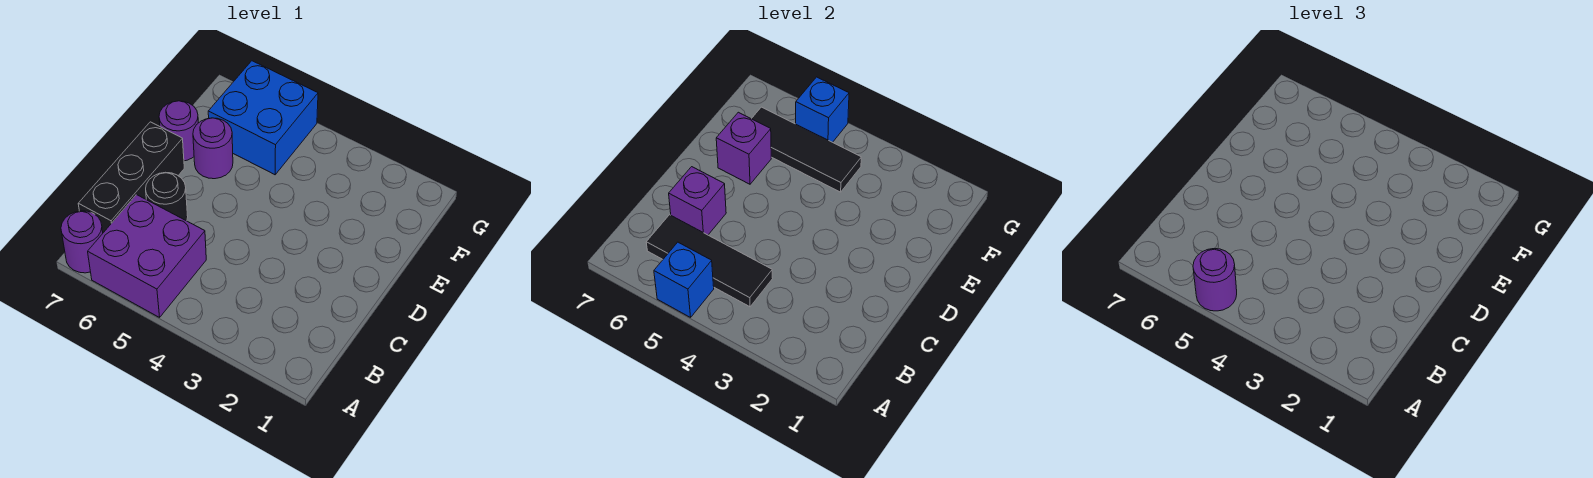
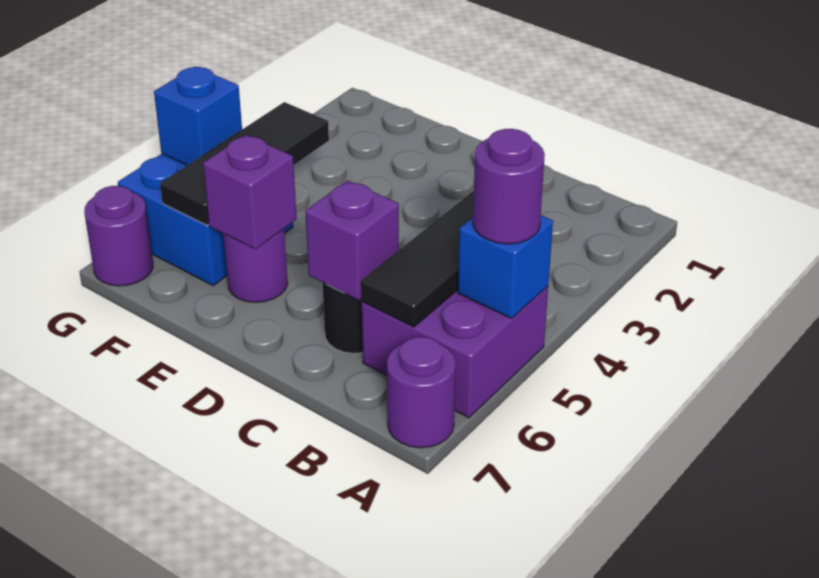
black brick B7:D7 level 1 -> none
purple round brick E7 level 1 -> purple round brick G7 level 1

